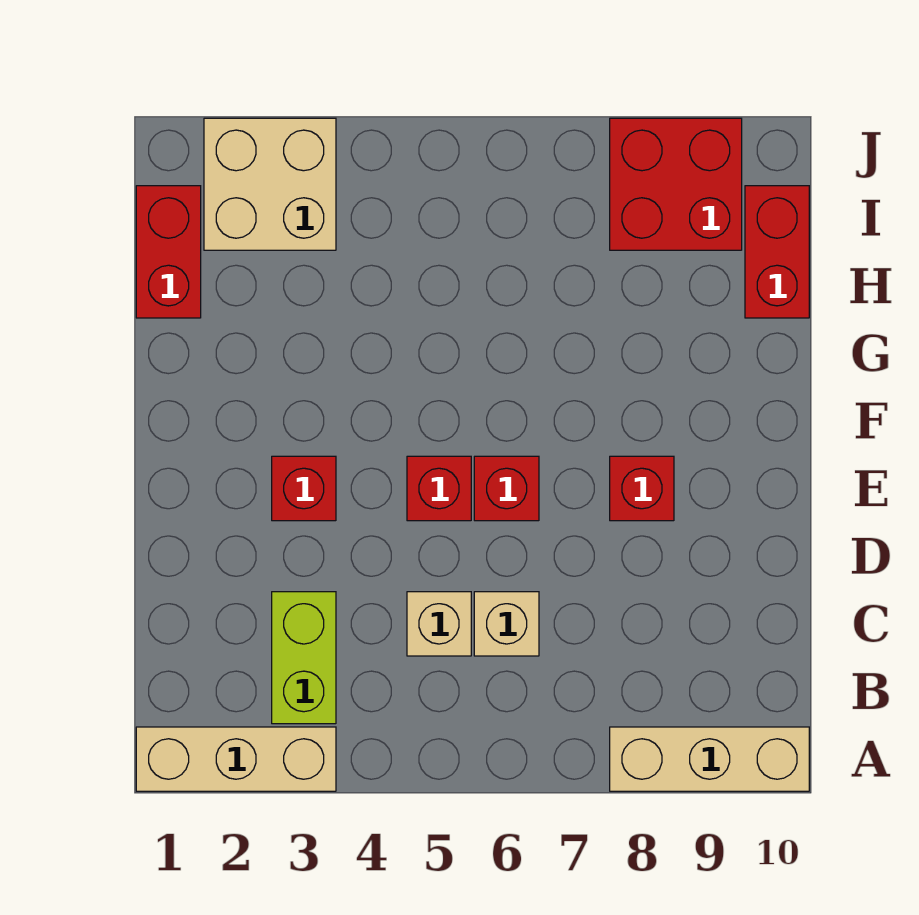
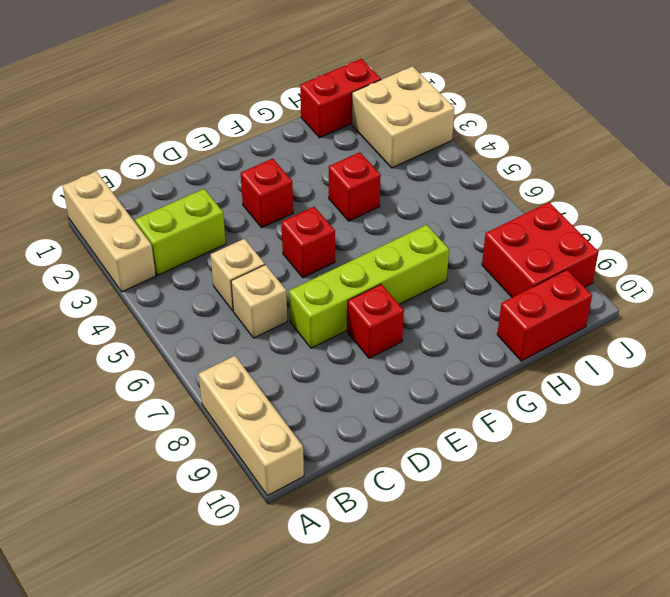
none -> lime brick D7:G7 level 1
red brick E6 level 1 -> red brick G4 level 1

